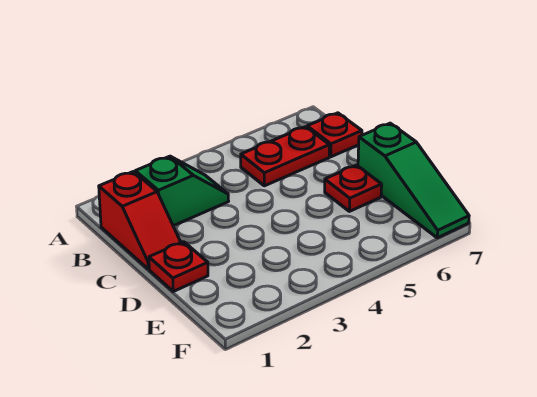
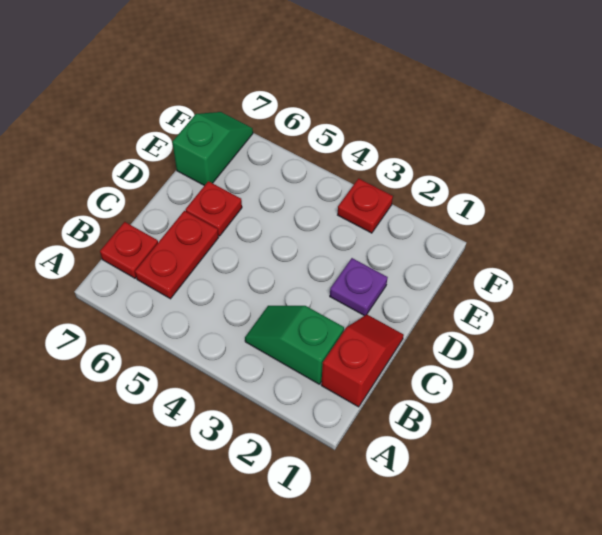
red plate B5:B6 level 1 -> red plate B6:C6 level 1
red plate D1 level 1 -> red plate F3 level 1
none -> purple plate D2 level 1
green slope D7:F7 level 1 top D -> green slope E7:F7 level 1 top E

